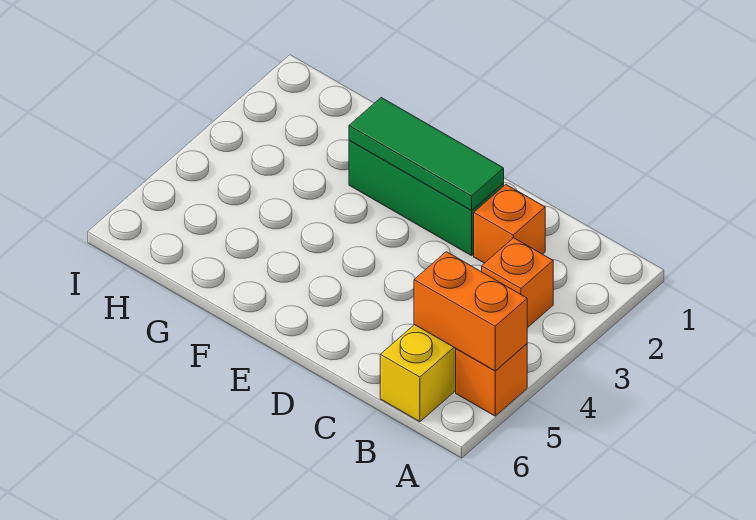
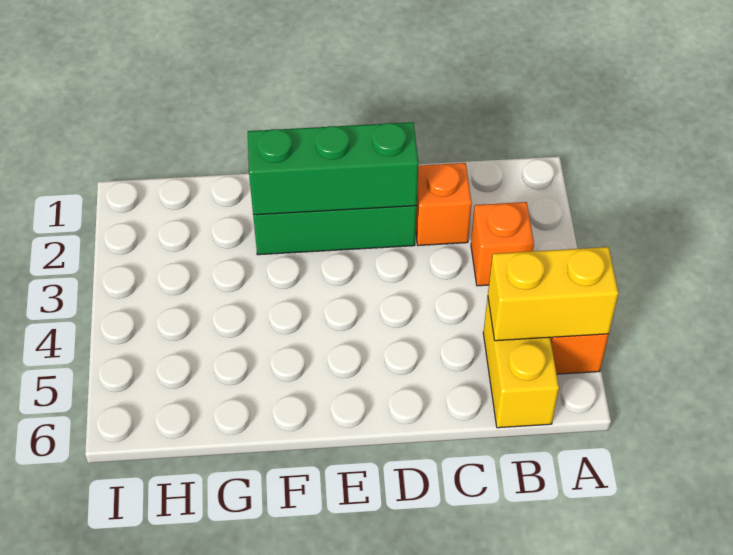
orange brick A5:B5 level 2 -> yellow brick A5:B5 level 2
green tile D2:F2 level 2 -> green brick D2:F2 level 2

